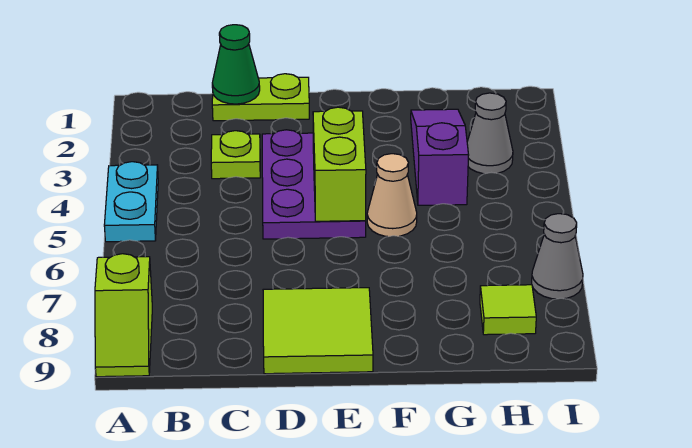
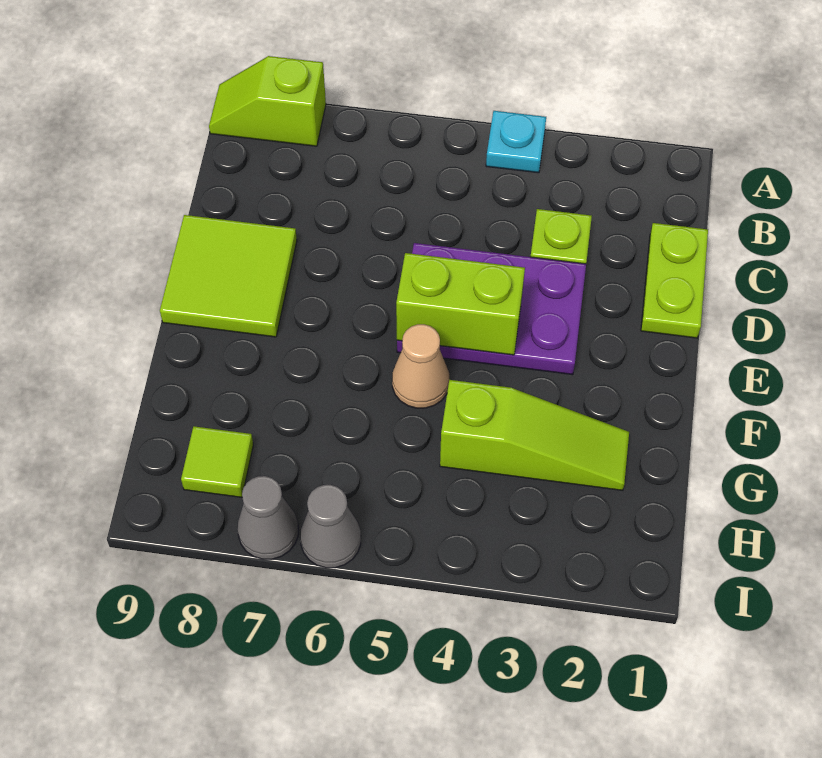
cyan plate A4:A5 level 1 -> cyan plate A4 level 1
green cone C1 level 2 -> none
purple slope G2:G4 level 1 top 4 -> lime slope G2:G4 level 1 top 4
grey cone H3 level 1 -> grey cone I6 level 1

